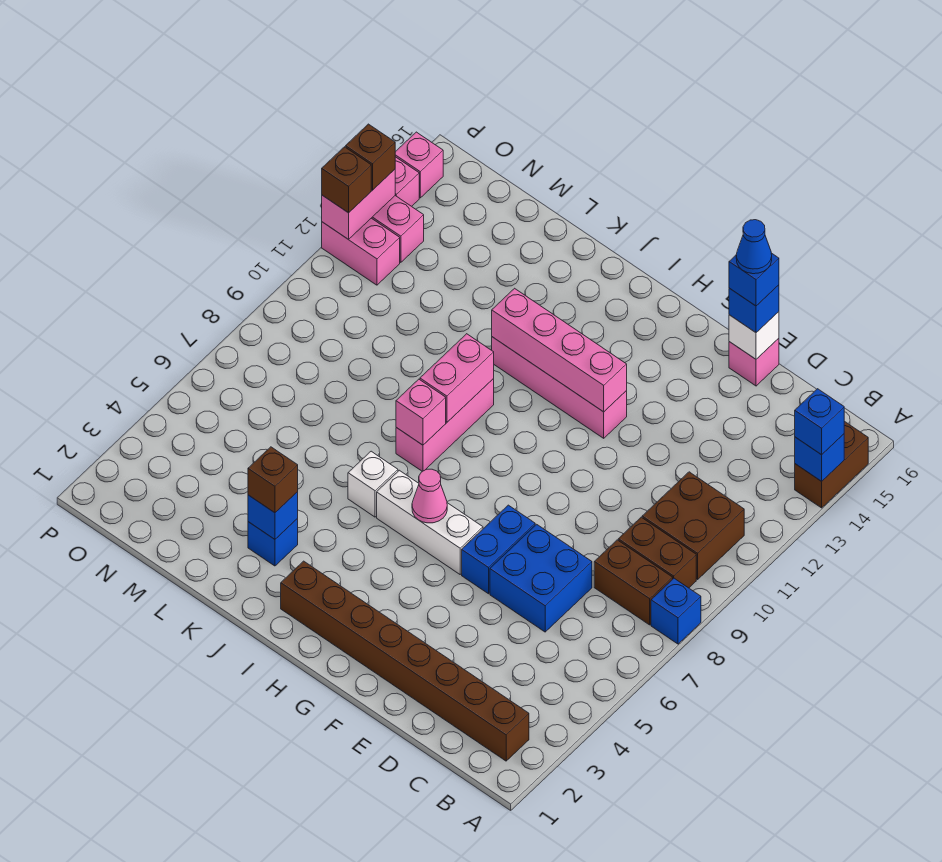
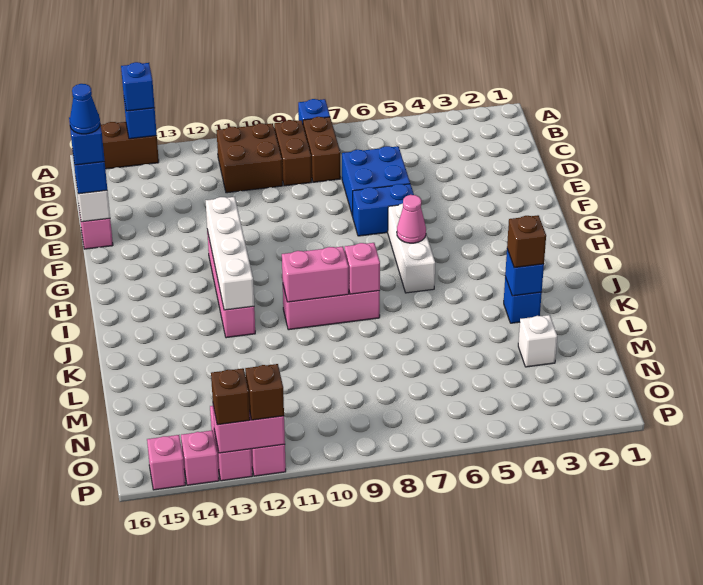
brown brick B2:I2 level 1 -> none
pink brick G12:J12 level 2 -> white brick G12:J12 level 2
white brick J6 level 1 -> white brick M3 level 1

